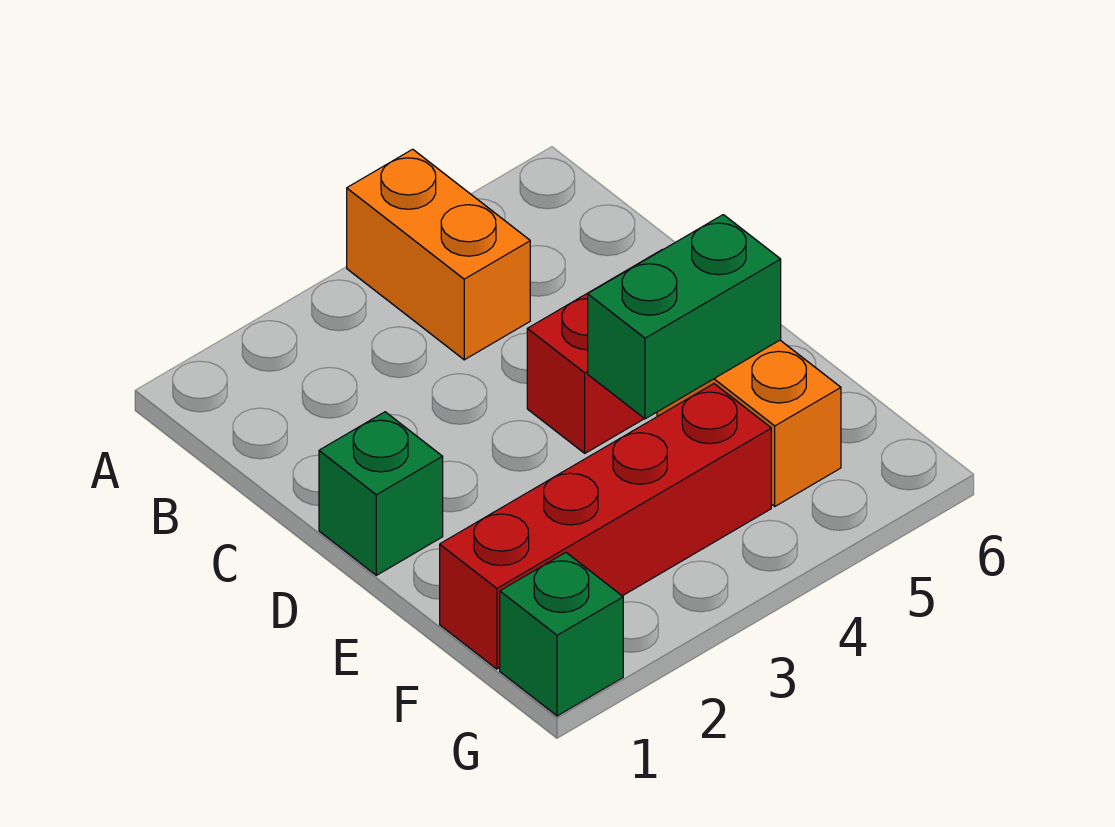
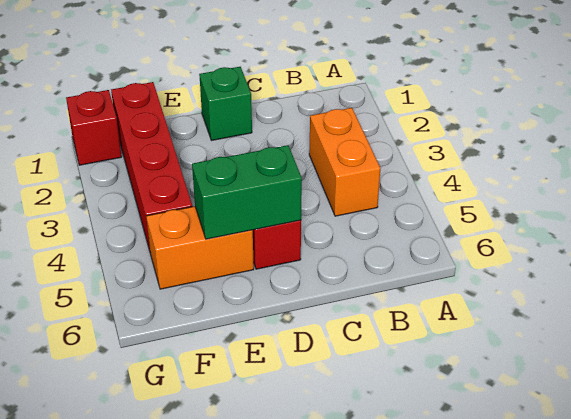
orange brick A4:B4 level 1 -> orange brick B3:B4 level 1
green brick E4:E5 level 2 -> green brick D5:E5 level 2
green brick G1 level 1 -> red brick G1 level 1

